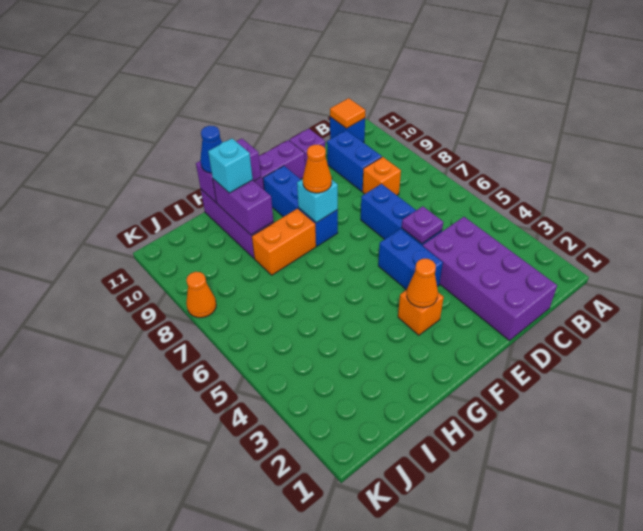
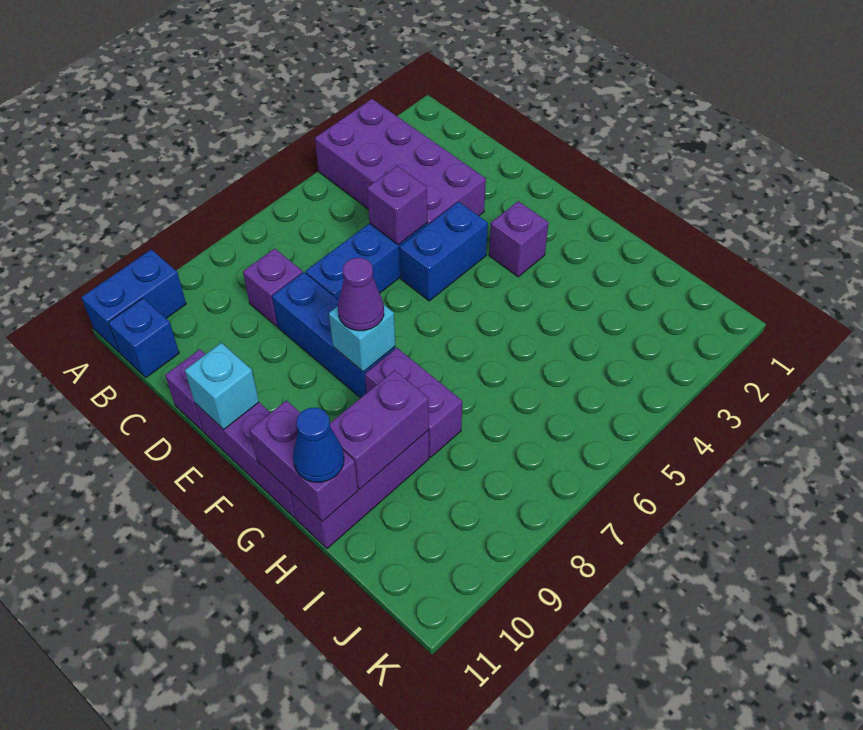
orange tile B11 level 2 -> none
purple brick C1:D4 level 1 -> purple brick A3:D4 level 1
orange brick C8 level 1 -> purple brick C8 level 1
blue brick C9:C10 level 1 -> blue brick A10:A11 level 1
purple plate D5 level 2 -> purple brick D5 level 2
orange brick F3 level 1 -> purple brick F3 level 1
orange cone F3 level 2 -> none
blue brick F8:F10 level 1 -> blue brick D8:F8 level 1
orange cone F8 level 3 -> purple cone F8 level 3
orange brick G8:H8 level 1 -> purple brick G8:H8 level 1
cyan brick H10 level 3 -> cyan brick E11 level 2
orange cone K8 level 1 -> none

